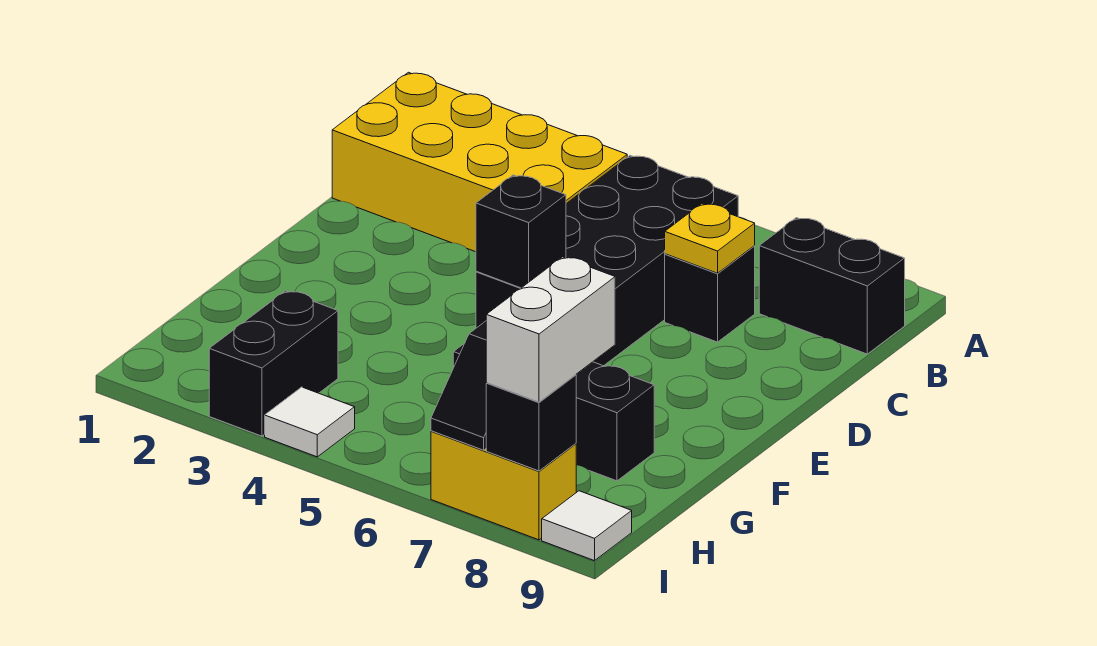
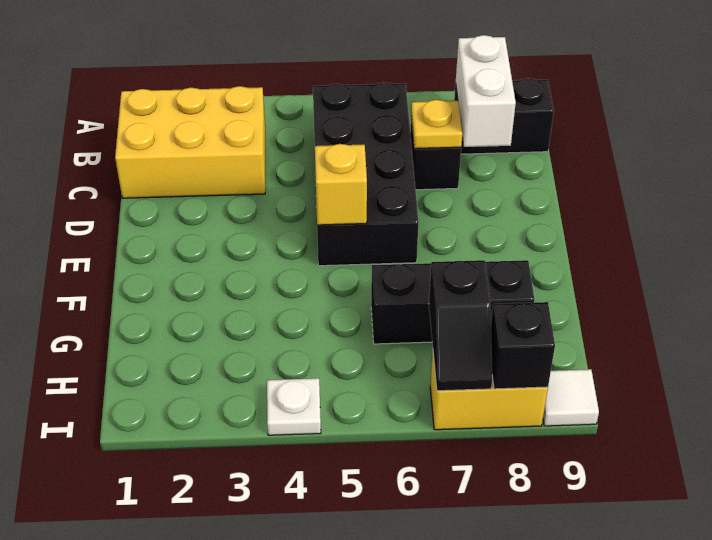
yellow brick B1:C4 level 1 -> yellow brick B1:C3 level 1
black brick E5 level 2 -> yellow brick E5 level 2
black brick H3:I3 level 1 -> none
white brick H8:I8 level 3 -> white brick B8:C8 level 2
white tile I4 level 1 -> white plate I4 level 1

